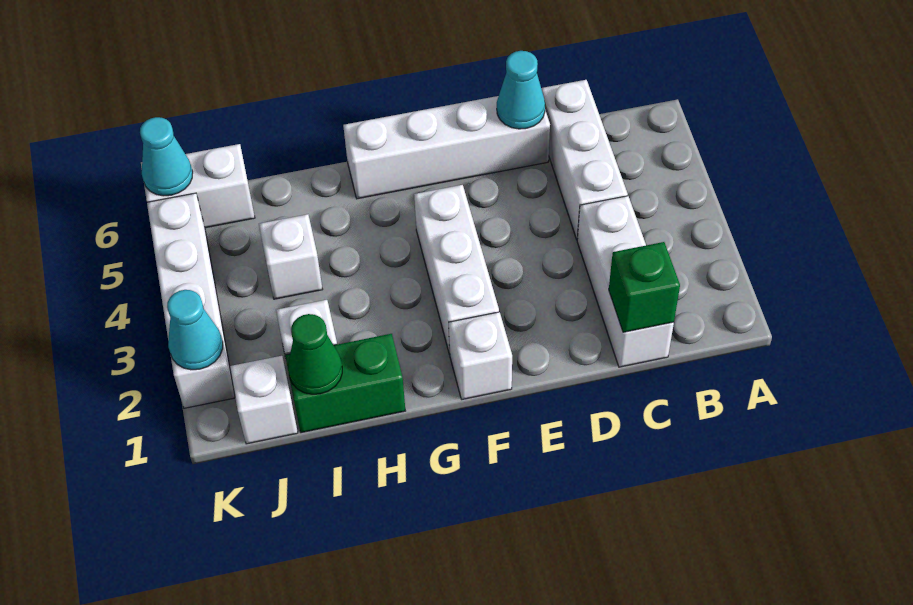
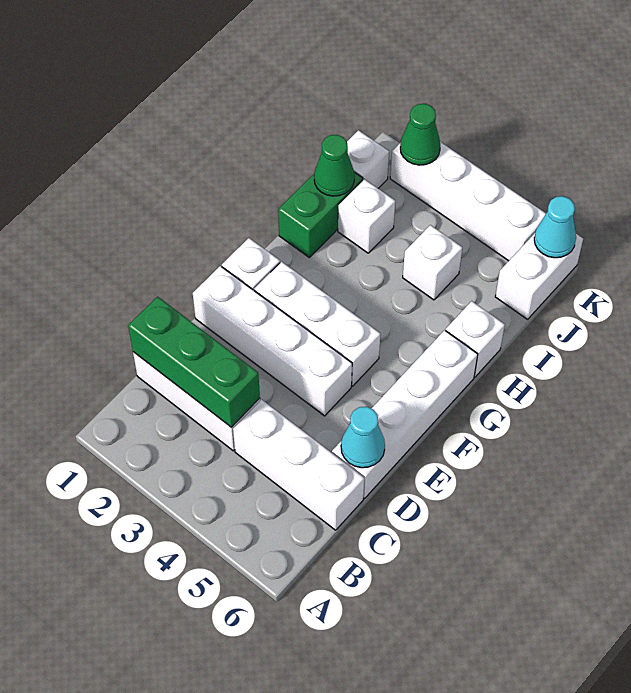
green brick C1 level 2 -> green brick C1:C3 level 2
none -> white brick E1:E4 level 1
none -> white brick H6 level 1
cyan cone K2 level 2 -> green cone K2 level 2

